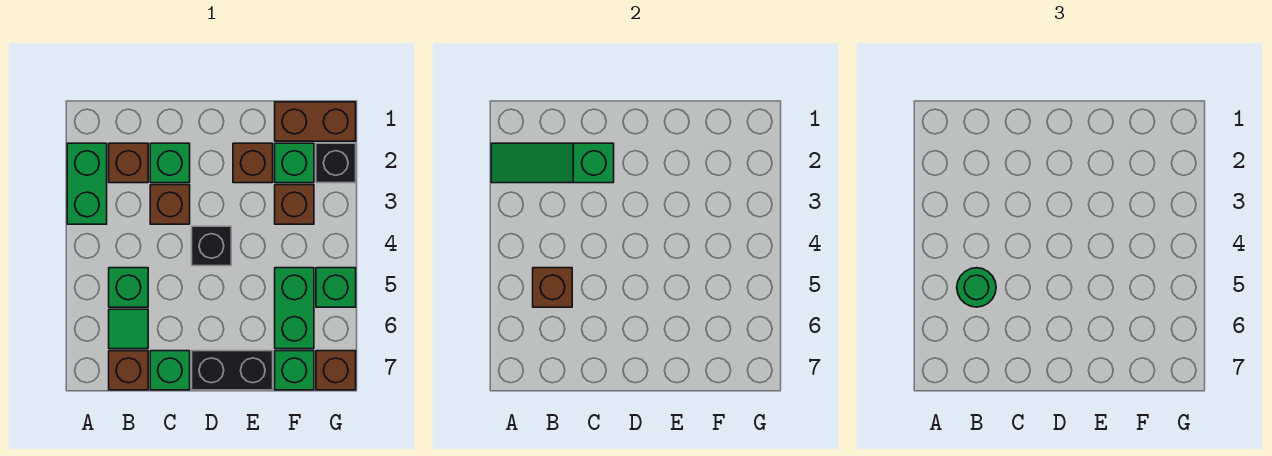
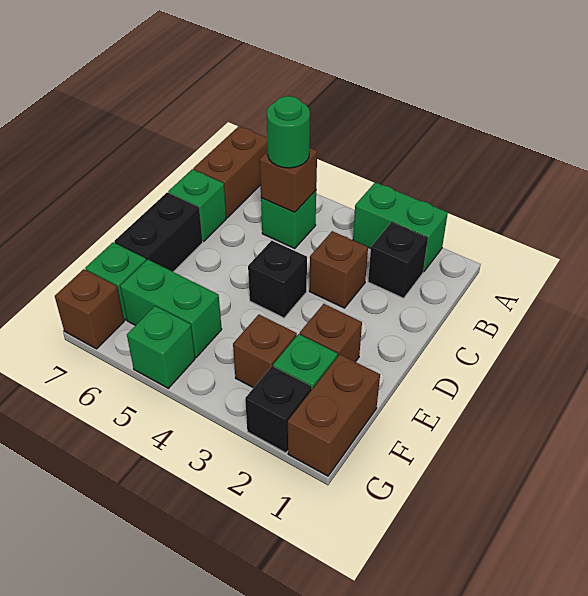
green slope A2:C2 level 2 top C -> none
brown brick B2 level 1 -> black brick B2 level 1
green tile B6 level 1 -> none
brown brick B7 level 1 -> brown brick A7:B7 level 1
green brick C2 level 1 -> none

